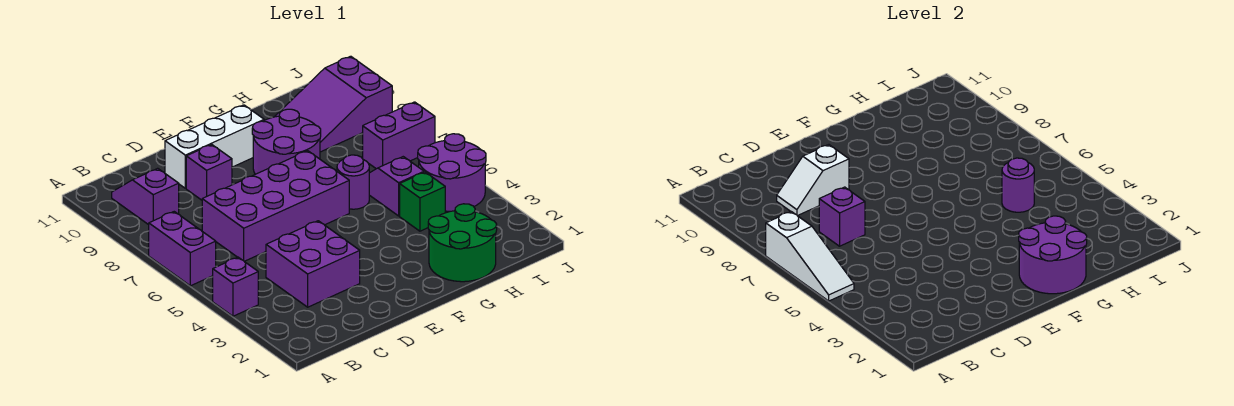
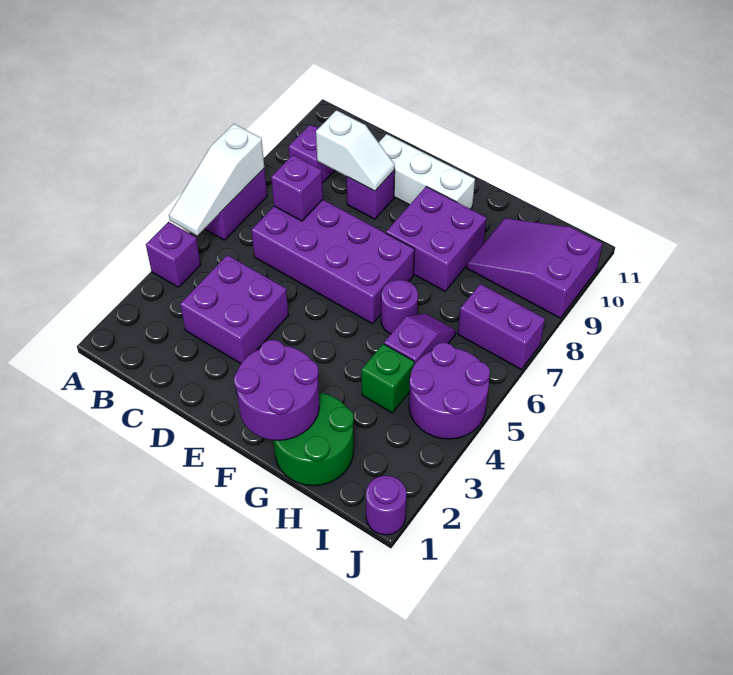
white slope C9:D9 level 2 top D -> white slope C9:D9 level 2 top C
purple round brick F8:G9 level 1 -> purple brick F8:G9 level 1
purple round brick H5 level 2 -> purple round brick J1 level 1

